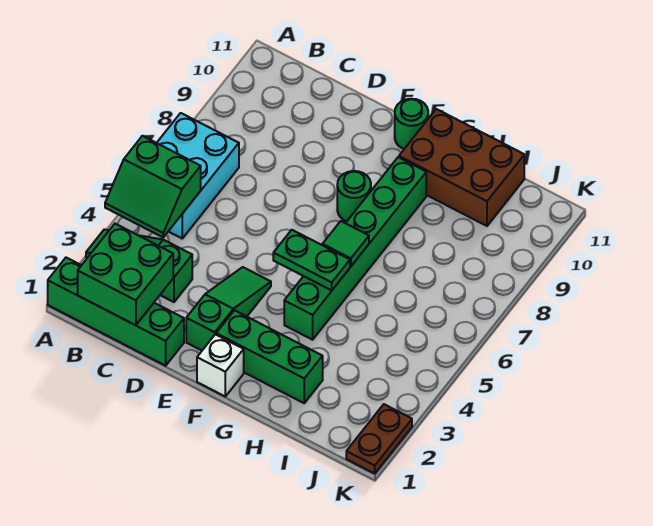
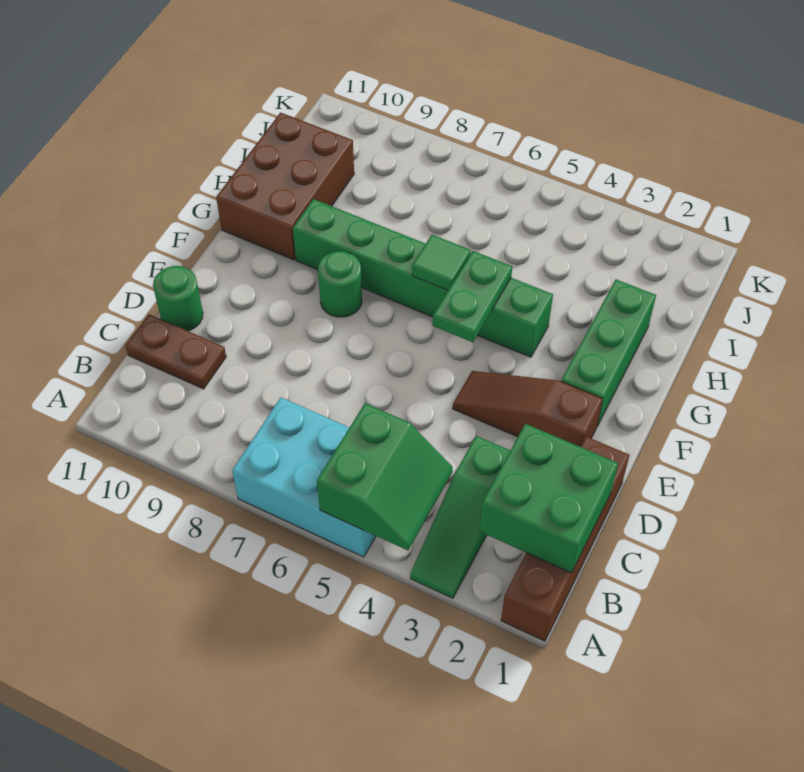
green brick A1:D1 level 1 -> brown brick A1:D1 level 1
green slope E2:E4 level 1 top 2 -> brown slope E2:E4 level 1 top 2
white brick F1 level 1 -> none
green round brick F11 level 1 -> green round brick D11 level 1
brown plate K1:K2 level 1 -> brown plate C10:C11 level 1

